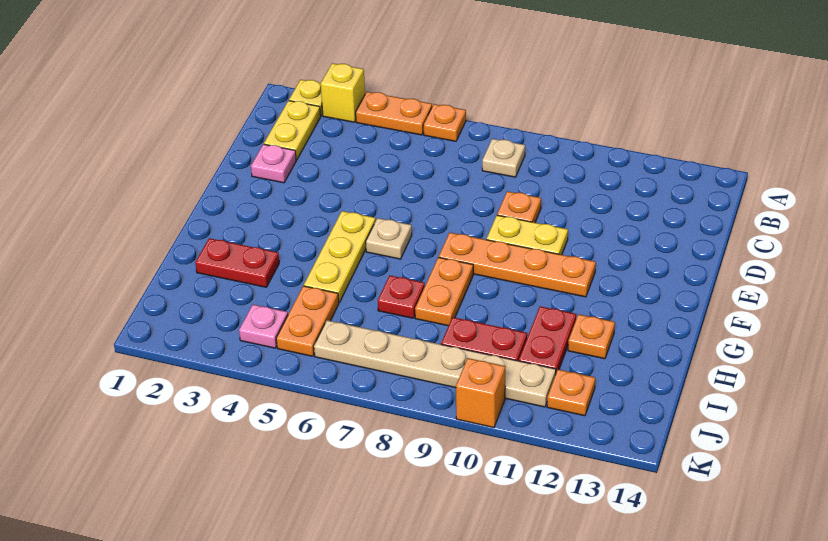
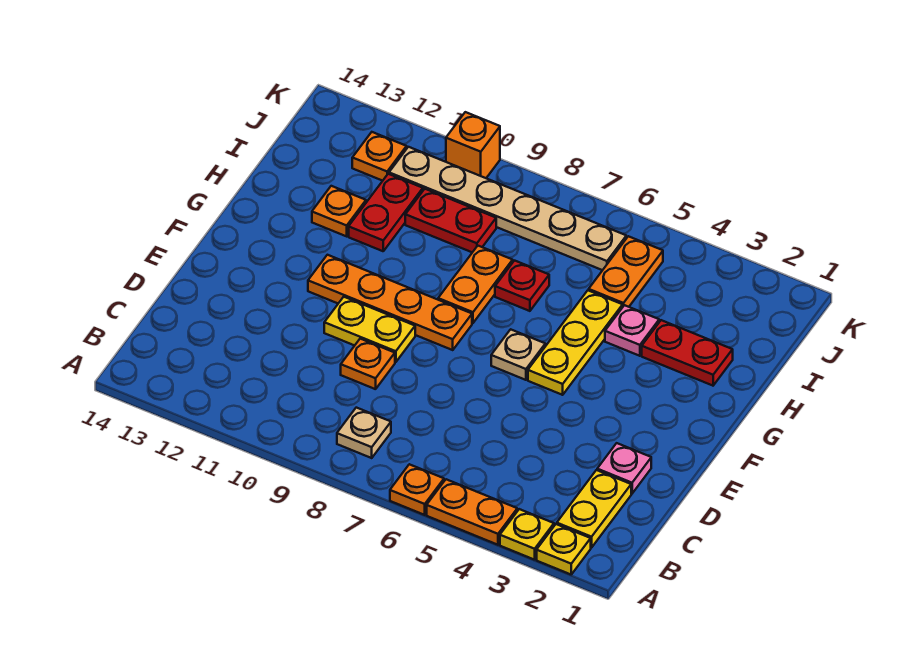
yellow brick A3 level 1 -> yellow plate A3 level 1
pink plate J4 level 1 -> pink plate H4 level 1

